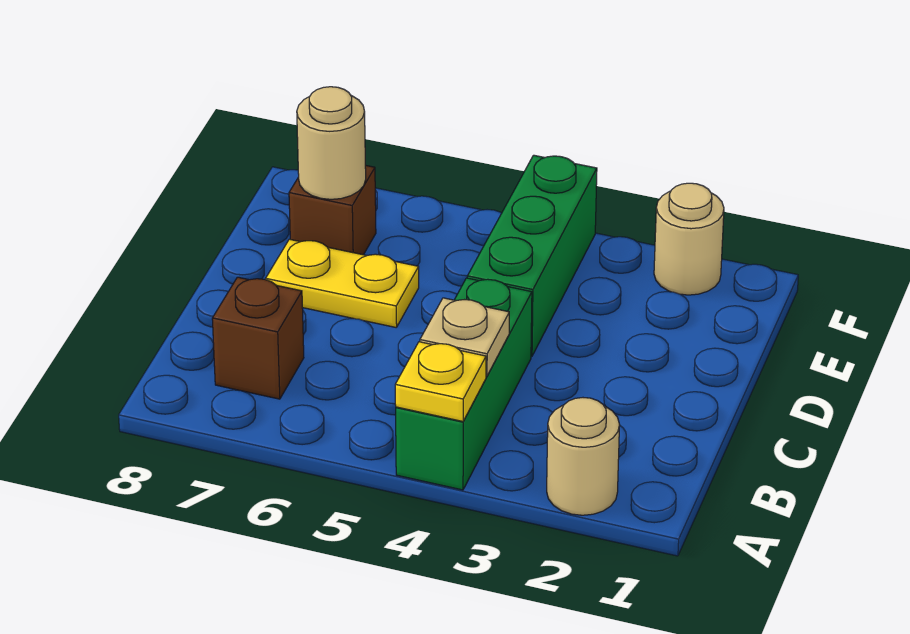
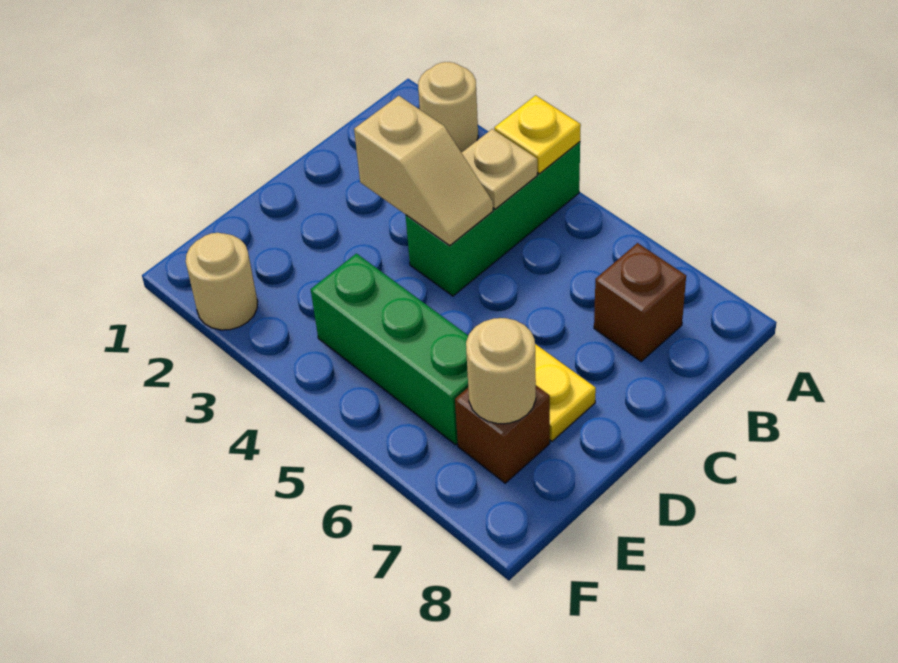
none -> tan slope C3:C4 level 2 top 3
green brick D4:F4 level 1 -> green brick E4:E6 level 1

